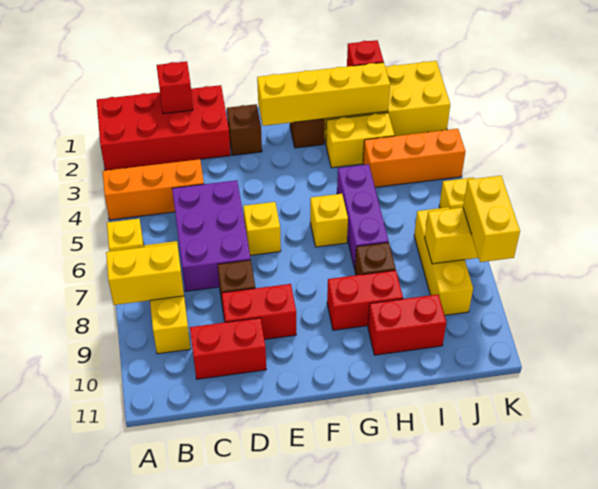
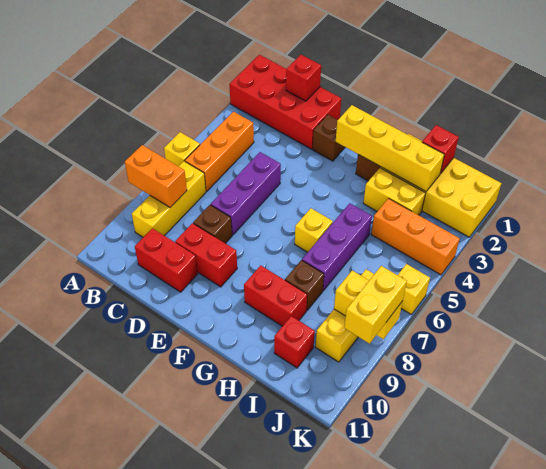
orange brick A4:C4 level 1 -> orange brick B4:B6 level 1
yellow brick A8:B8 level 2 -> orange brick A8:B8 level 2
purple brick C5:D7 level 1 -> purple brick D5:D7 level 1
yellow brick E6 level 1 -> none
red brick H10:I10 level 1 -> red brick I10 level 1

